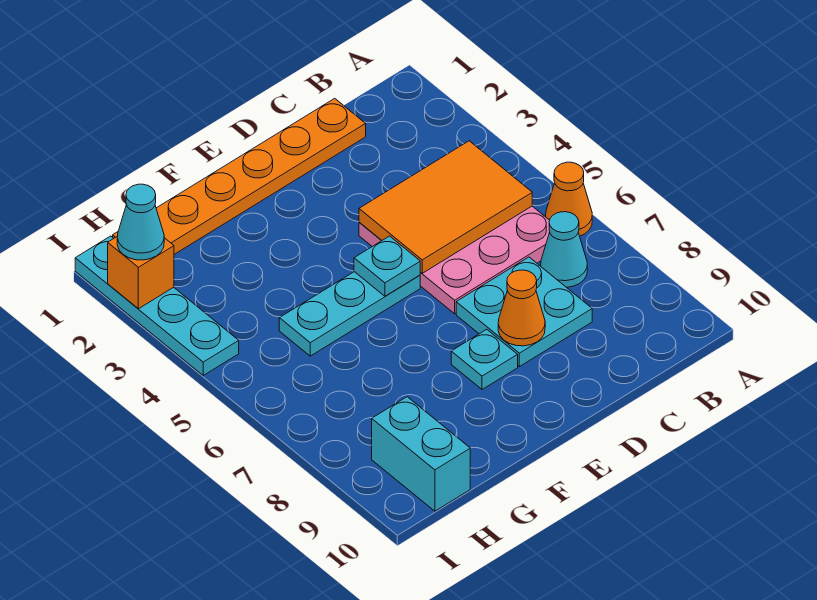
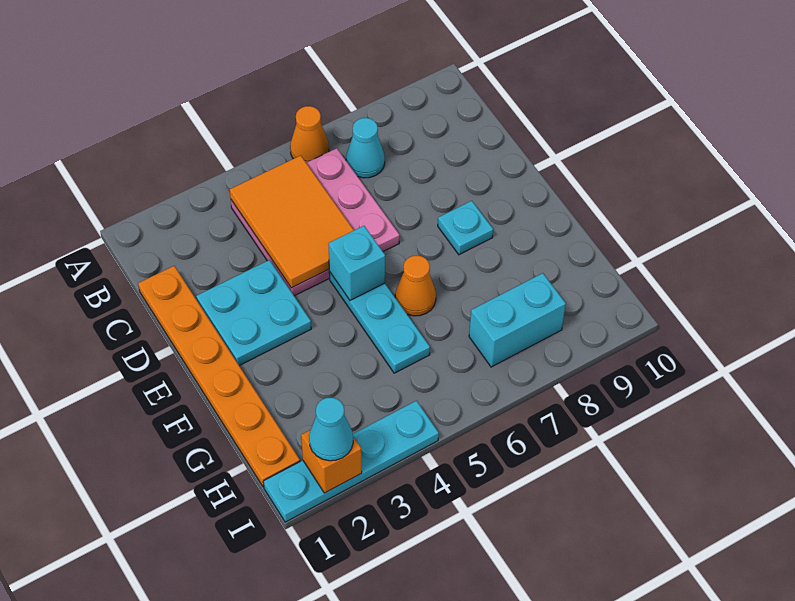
cyan plate C7:D8 level 1 -> cyan plate D2:E3 level 1
orange cone D8 level 2 -> orange cone F6 level 1
cyan plate E5 level 2 -> cyan brick E5 level 2
cyan brick H9:H10 level 1 -> cyan brick H7:H8 level 1

